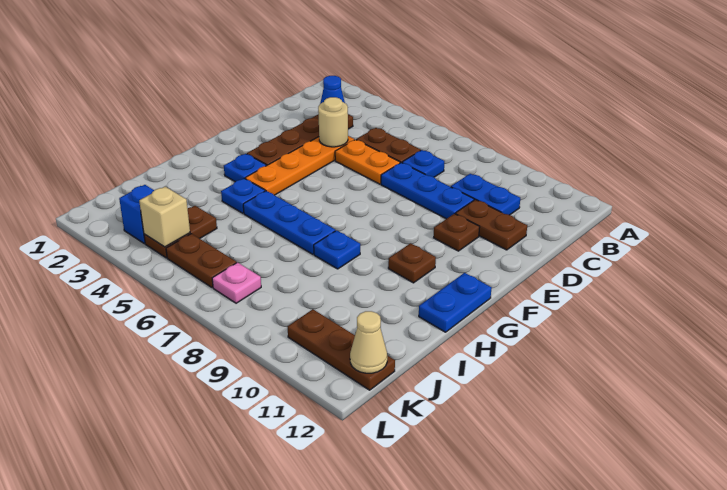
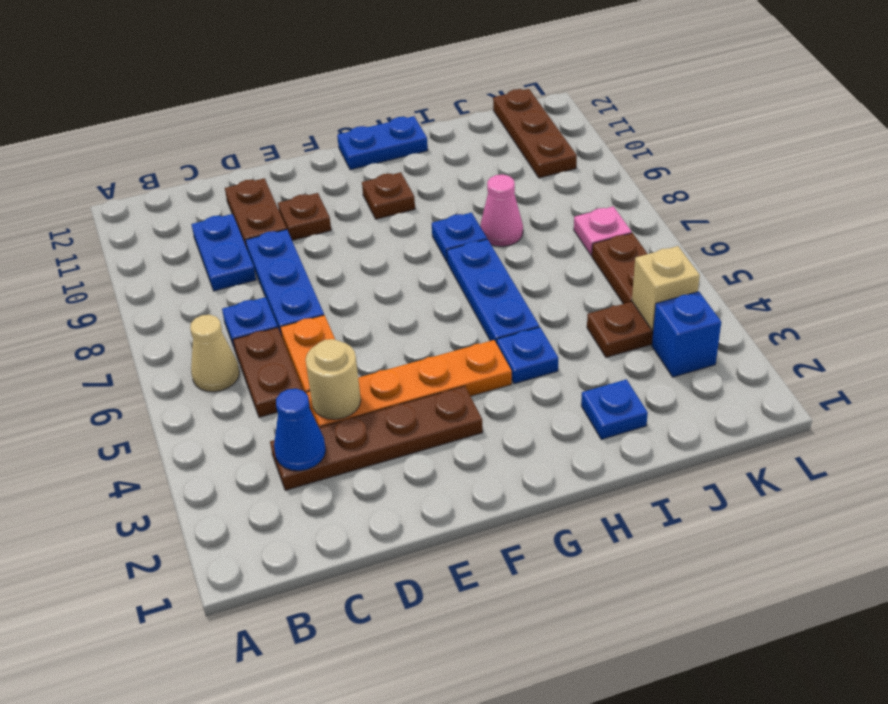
blue plate G3 level 1 -> blue plate I2 level 1
none -> pink cone I8 level 1
tan cone K12 level 2 -> tan cone B6 level 1

